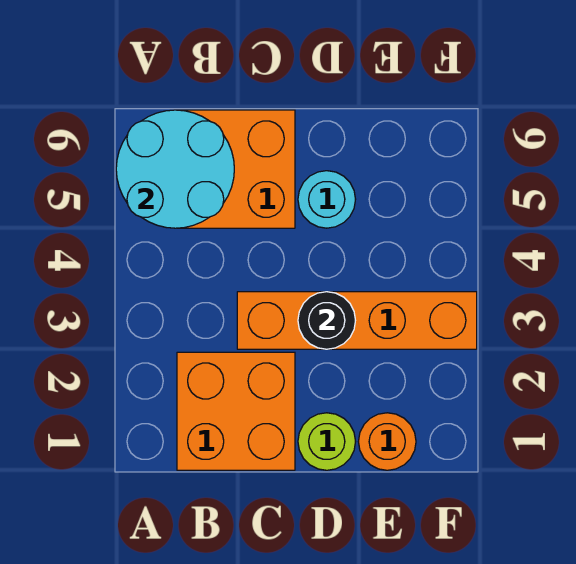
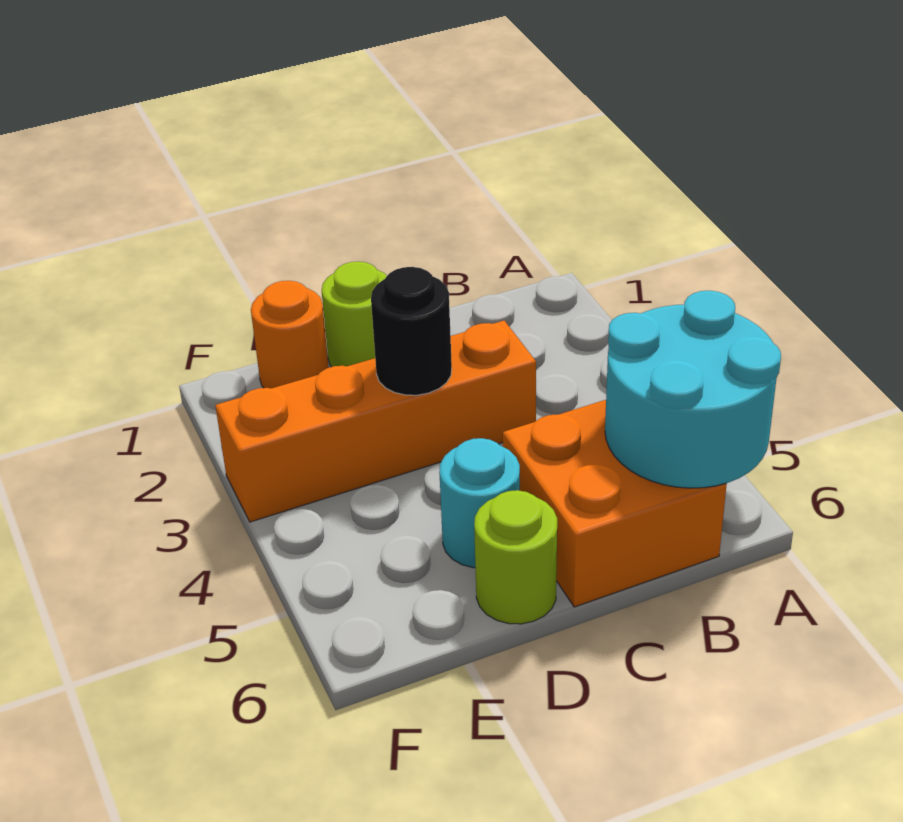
orange brick B1:C2 level 1 -> none
none -> lime round brick D6 level 1

